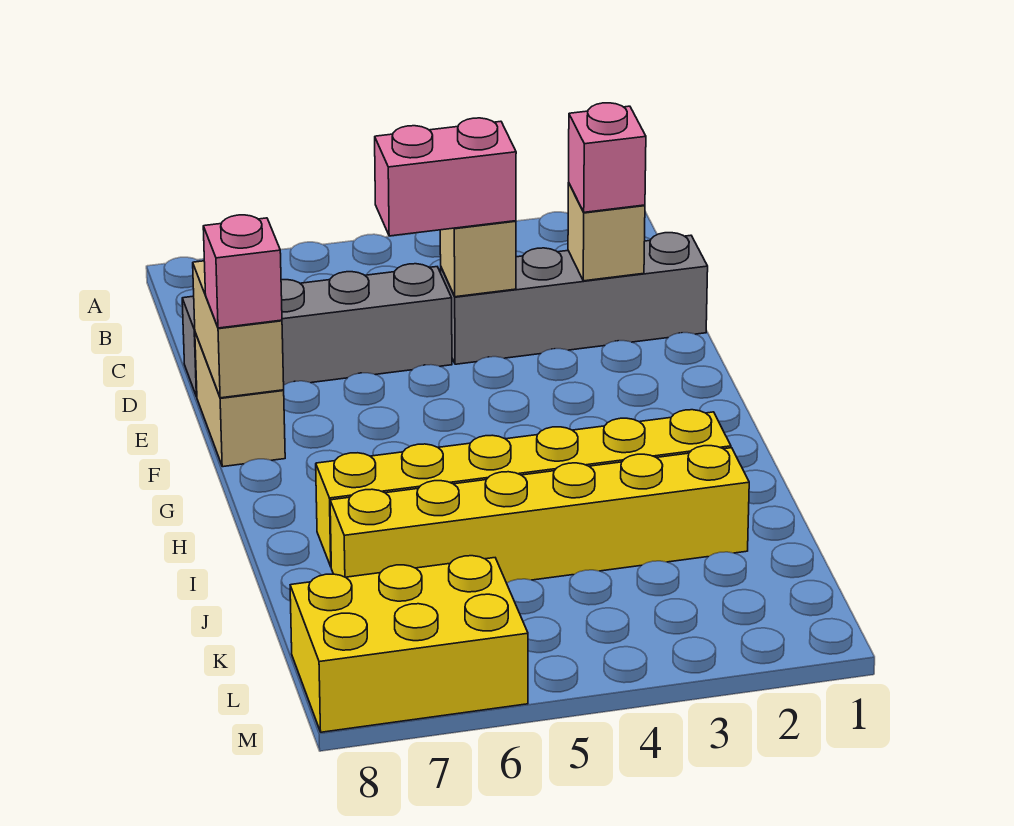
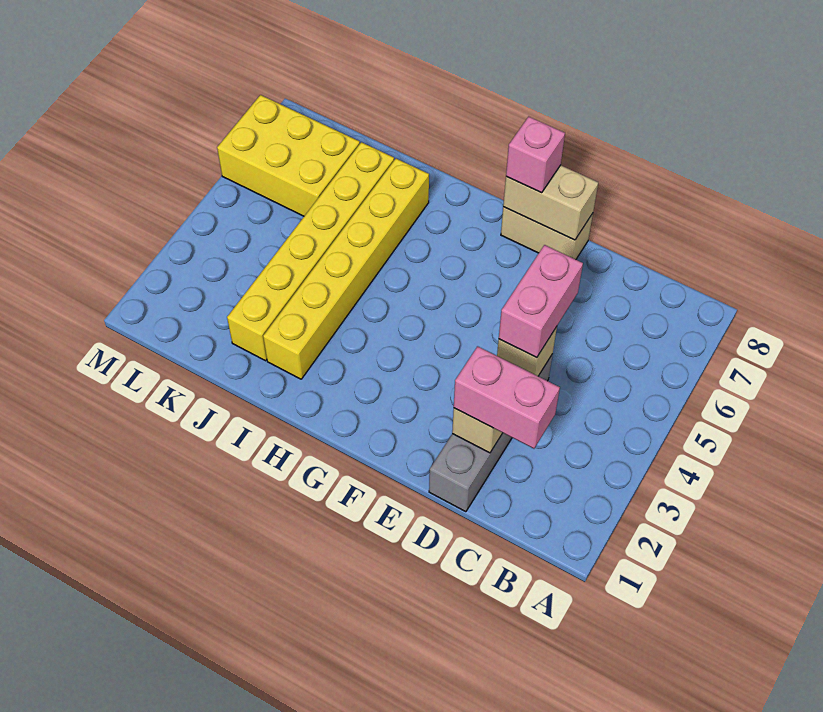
pink brick D2 level 3 -> pink brick C2:D2 level 3
grey brick D5:D8 level 1 -> none
yellow brick L6:M8 level 1 -> yellow brick K6:M7 level 1

